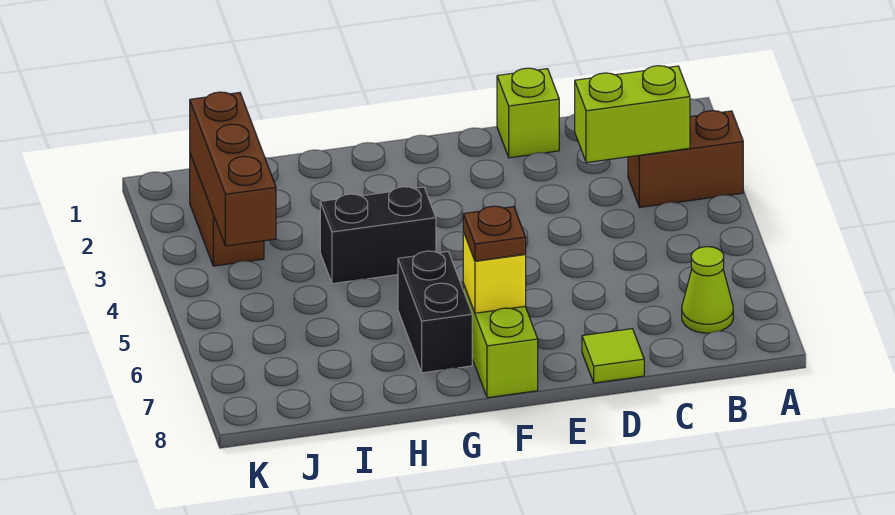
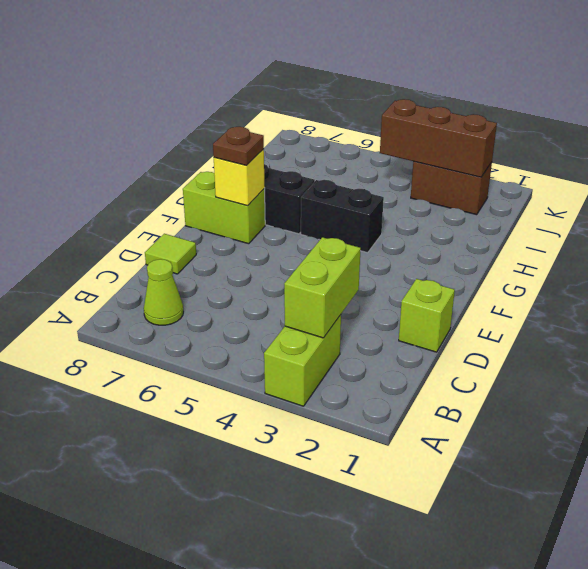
brown brick A3:B3 level 1 -> lime brick A3:B3 level 1
black brick G4:H4 level 1 -> black brick G4:G5 level 1

